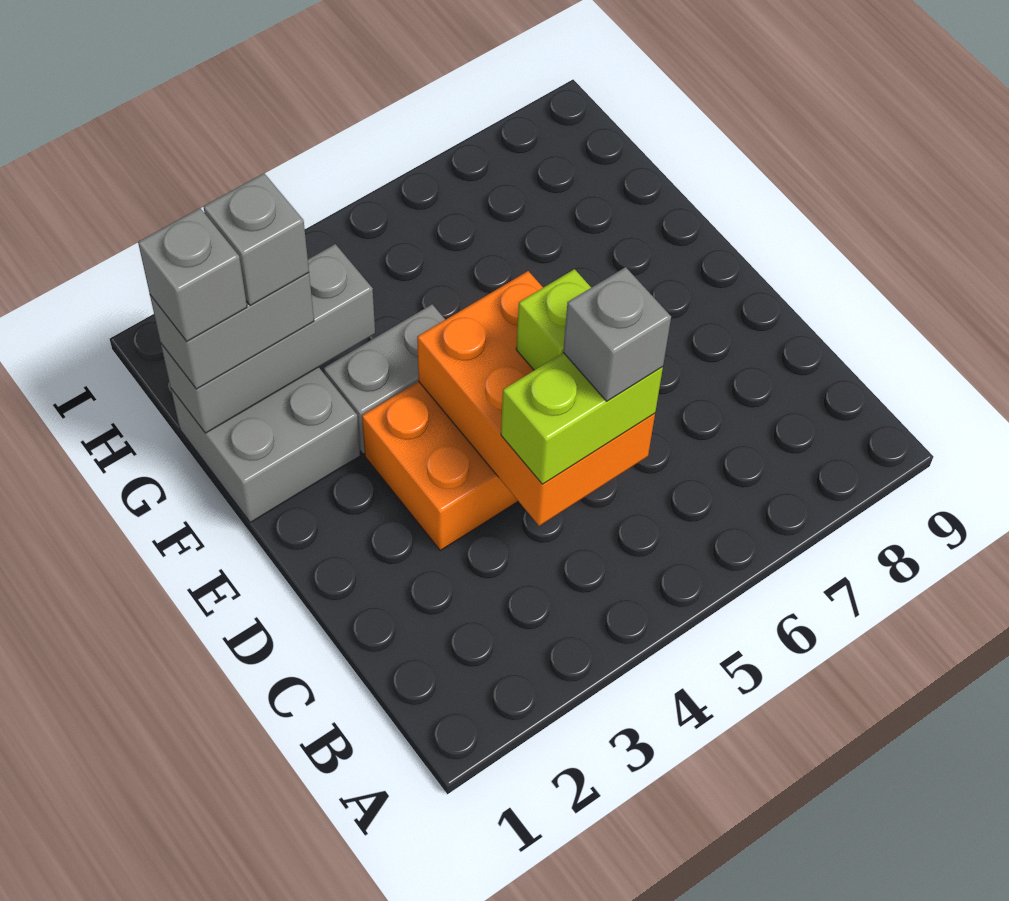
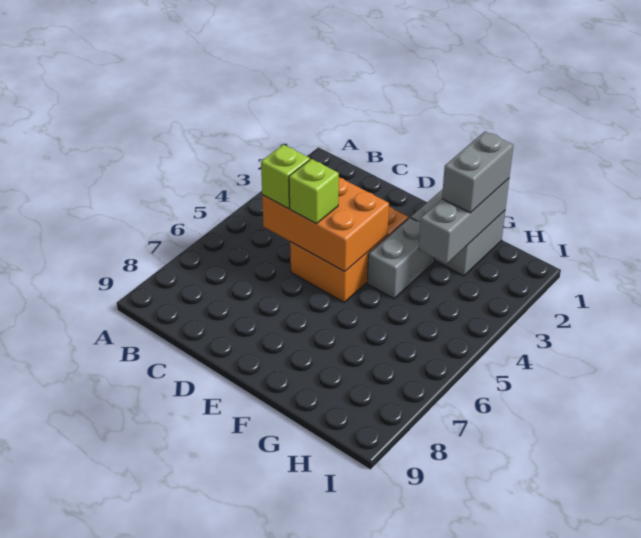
lime brick C4:C5 level 3 -> lime brick C5 level 3
grey brick C5 level 4 -> none
grey brick G1 level 4 -> none
grey brick G2 level 4 -> none

